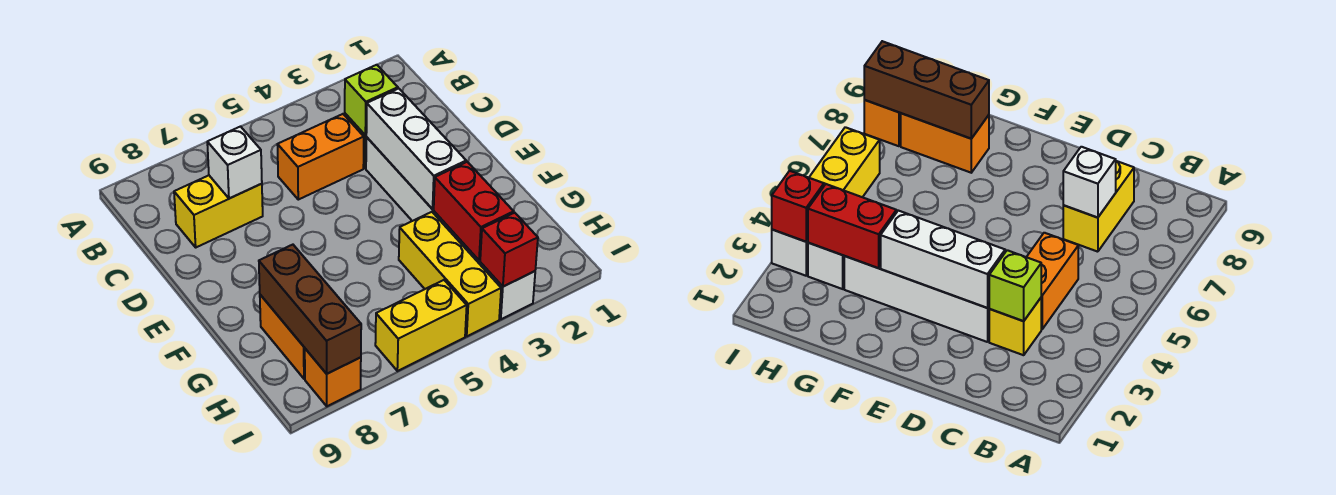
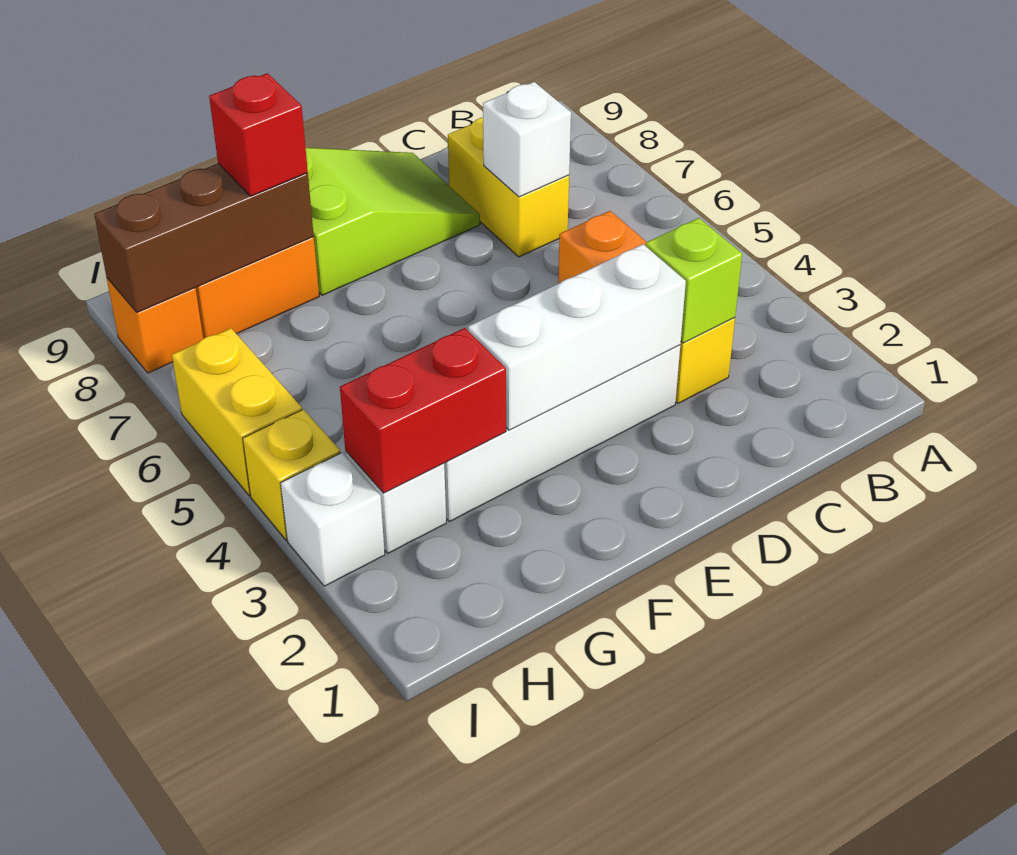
none -> lime slope D8:F9 level 1 top F
yellow brick G4:I4 level 1 -> yellow brick I4 level 1
red brick I3 level 2 -> red brick G8 level 3

